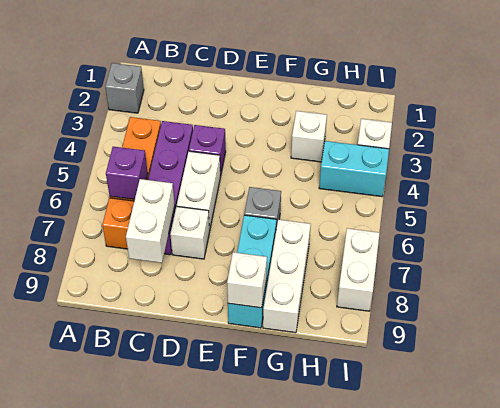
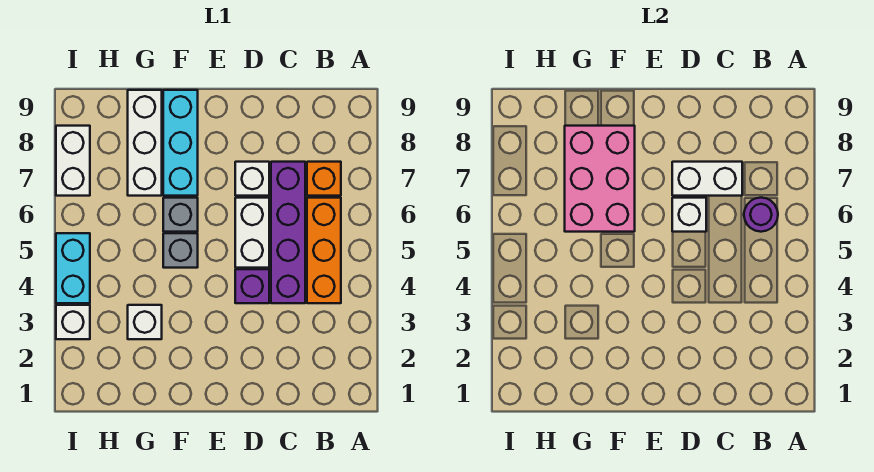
grey brick A2 level 1 -> grey brick F5 level 1
purple brick B6 level 2 -> purple round brick B6 level 2
white brick C7:C8 level 2 -> white brick C7:D7 level 2
none -> pink brick F6:G8 level 2
white brick F9 level 2 -> white brick D6 level 2
cyan brick H4:I4 level 1 -> cyan brick I4:I5 level 1

